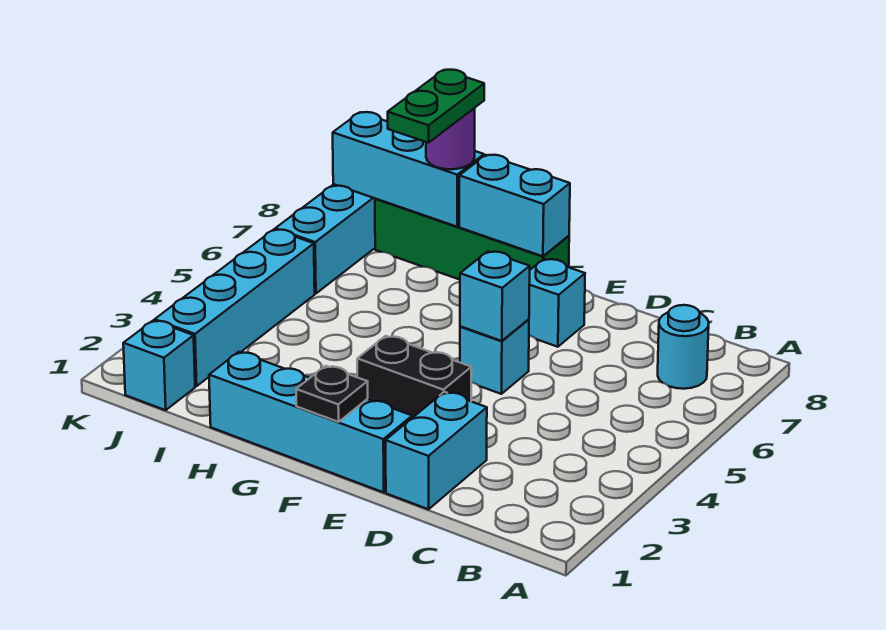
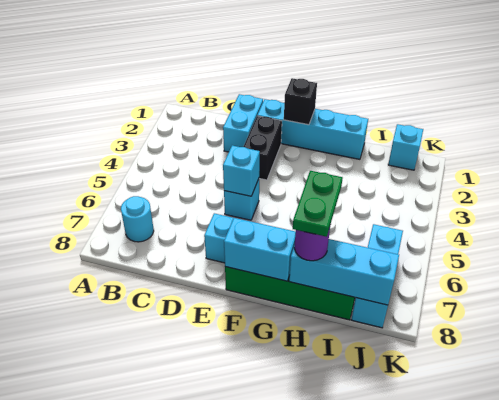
black brick E3:F3 level 1 -> black brick E2:E3 level 1
black plate F1 level 2 -> black brick F1 level 2
cyan brick J2:J5 level 1 -> none

